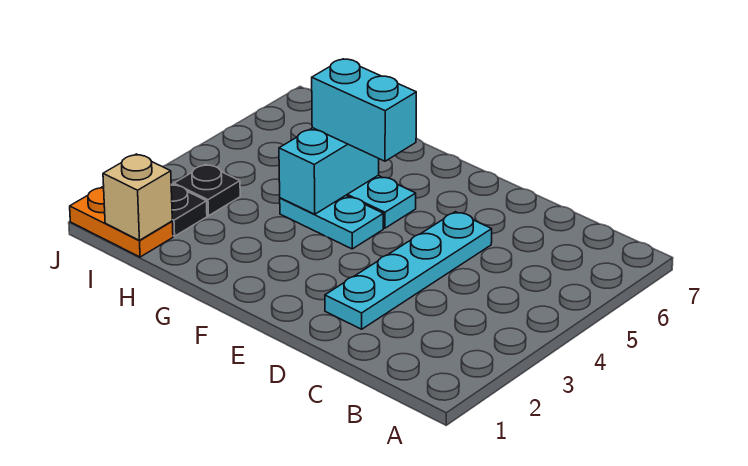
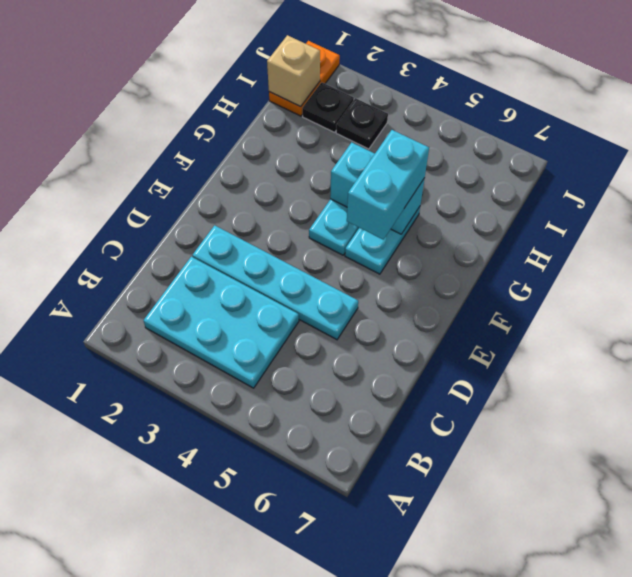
none -> cyan plate B2:C4 level 1

